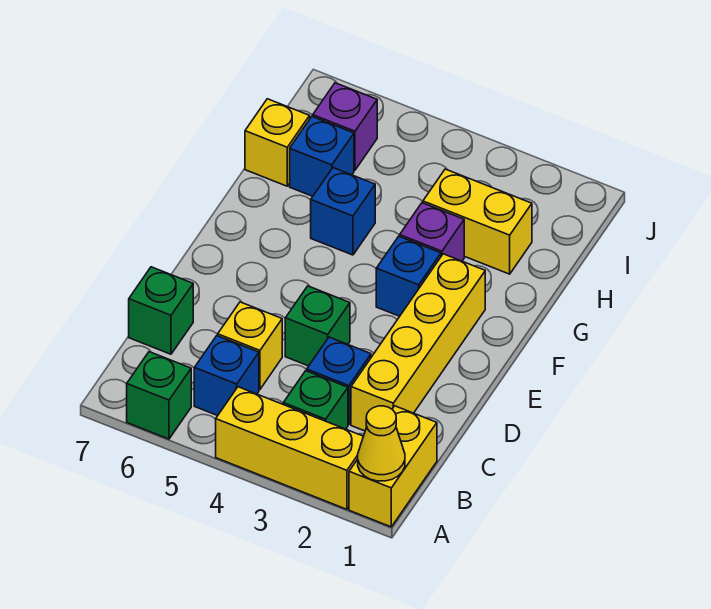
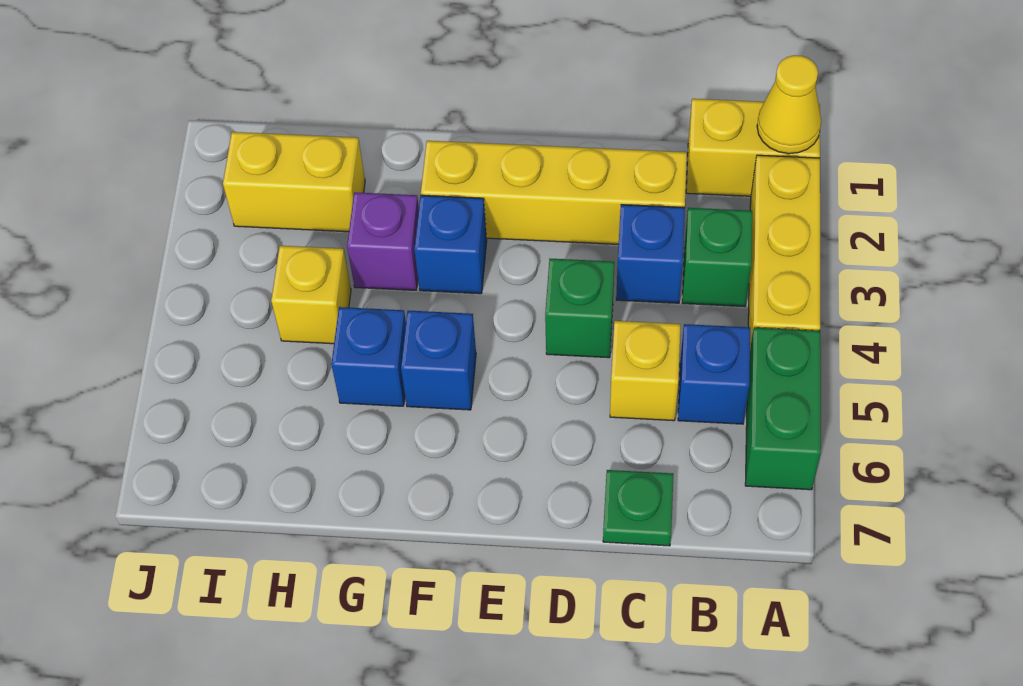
green brick A6 level 1 -> green brick A5:A6 level 1
green brick C7 level 1 -> green plate C7 level 1
yellow brick H2:H3 level 1 -> yellow brick H2:I2 level 1
blue brick H6 level 1 -> blue brick F5 level 1
yellow brick H7 level 1 -> yellow brick H4 level 1
purple brick I6 level 1 -> none

